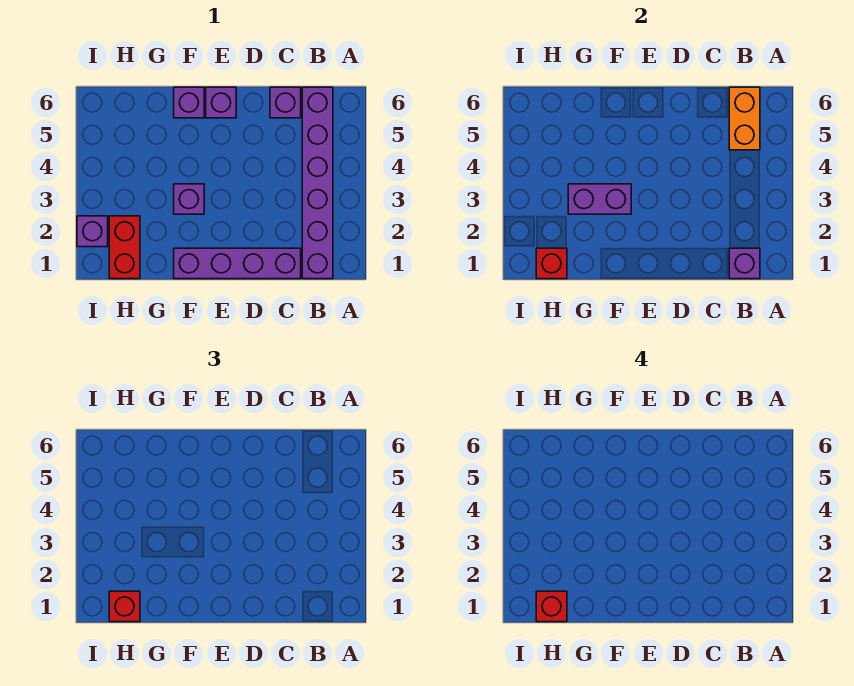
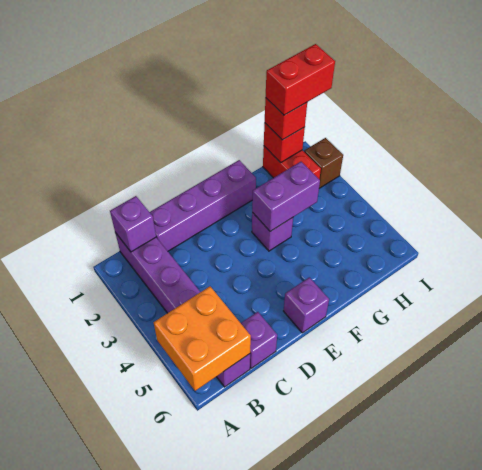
orange brick B5:B6 level 2 -> orange brick A5:B6 level 2
purple brick F6 level 1 -> none
red brick H1 level 4 -> red brick H1:I1 level 4
purple brick I2 level 1 -> brown brick I2 level 1

